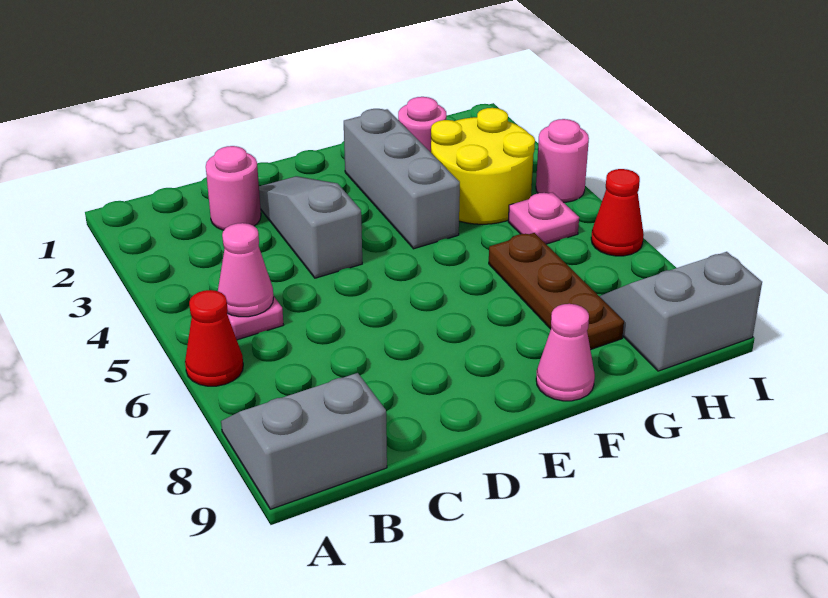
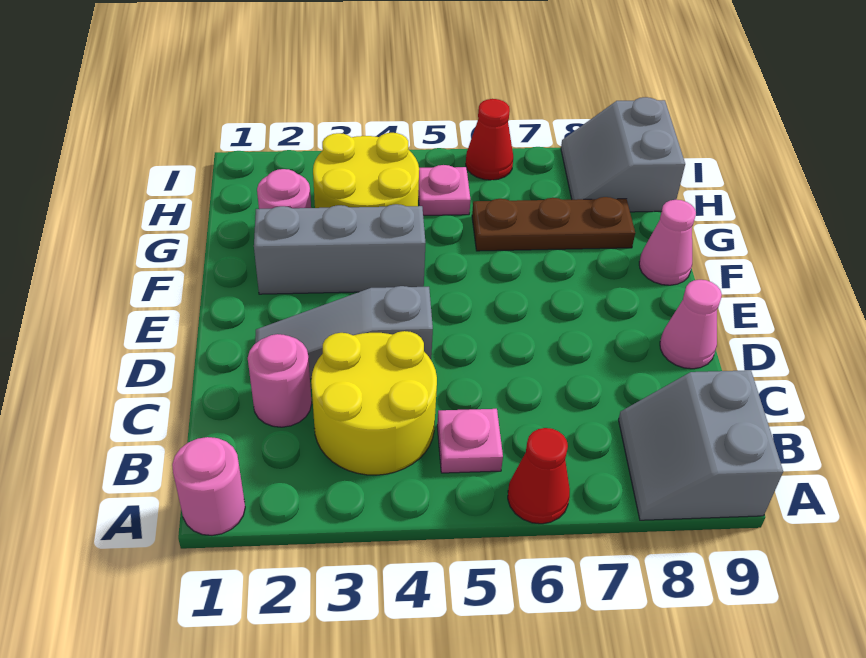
none -> yellow round brick B3:C4 level 1
pink cone B5 level 2 -> pink cone D9 level 1
pink round brick I4 level 1 -> pink round brick A1 level 1

